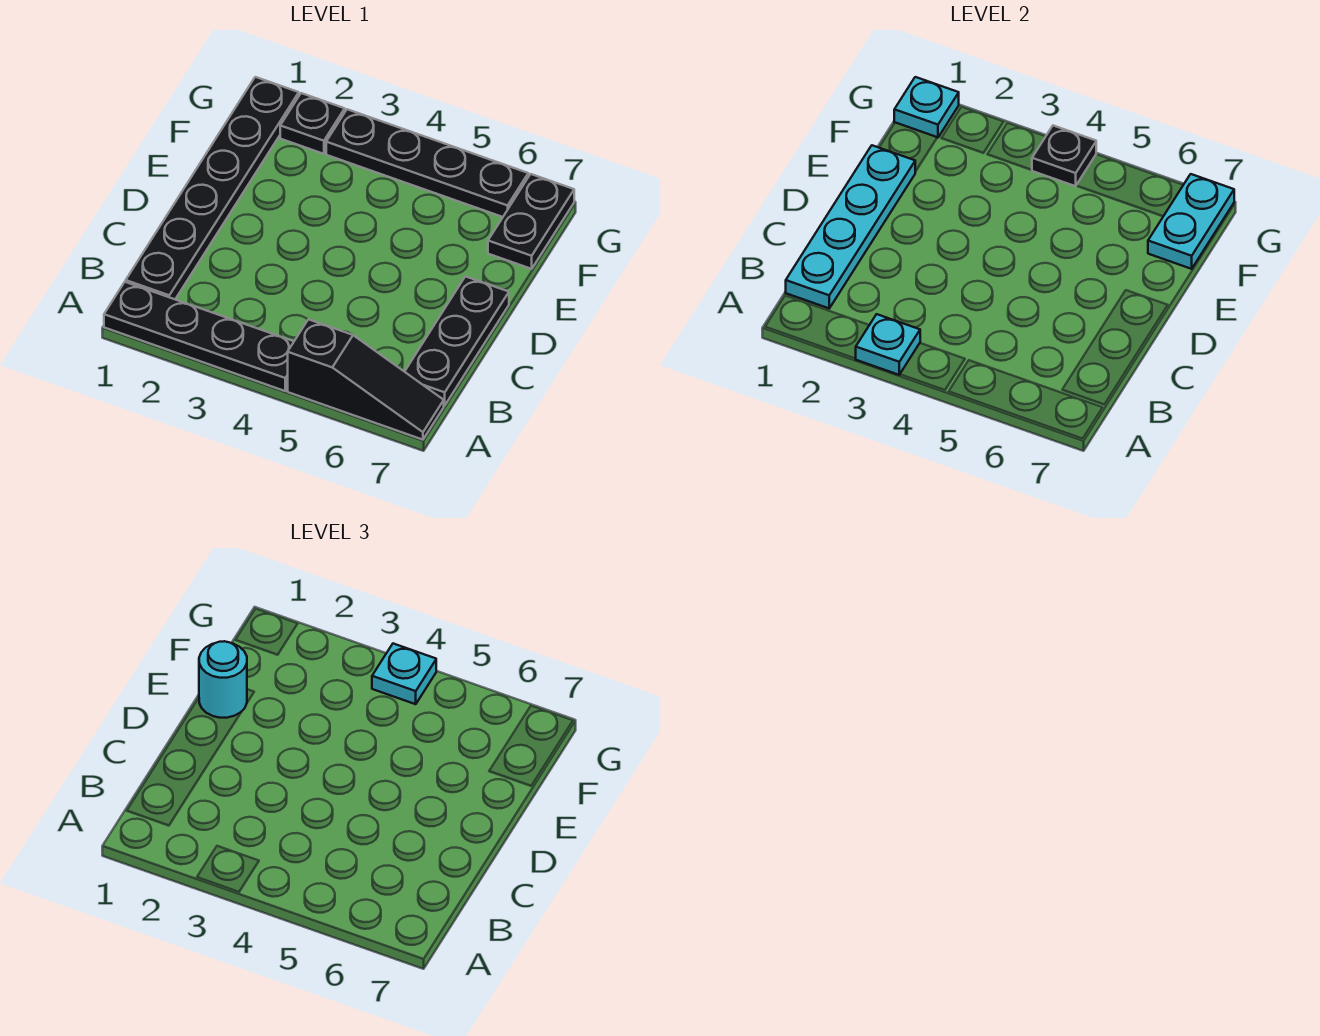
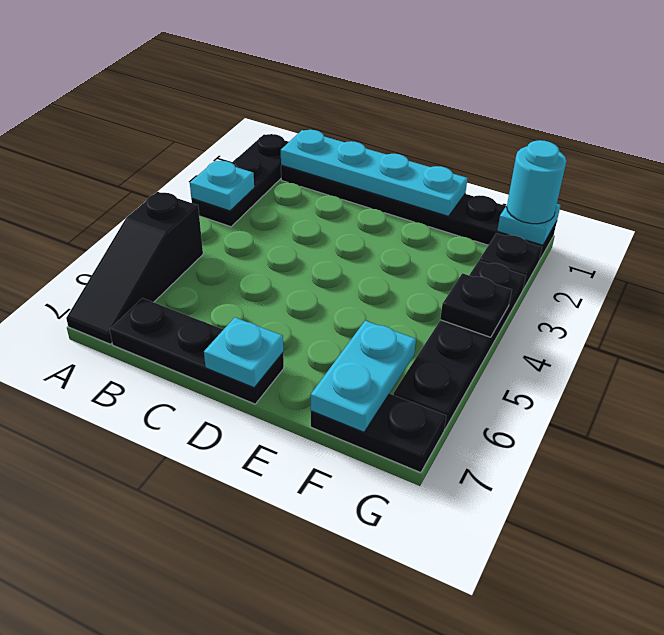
black plate A1:A4 level 1 -> black plate A1:A3 level 1
cyan round brick E1 level 3 -> cyan round brick G1 level 3
cyan plate F7:G7 level 2 -> cyan plate F6:F7 level 2
cyan plate G4 level 3 -> cyan plate D7 level 2

